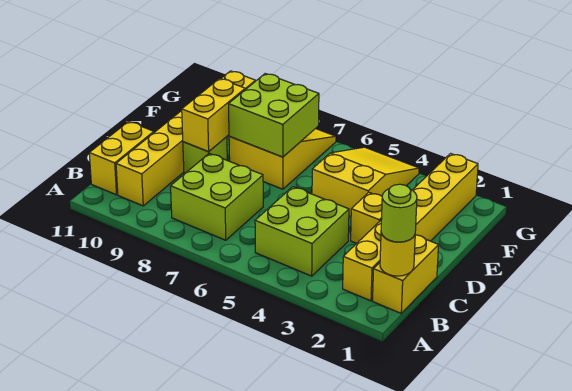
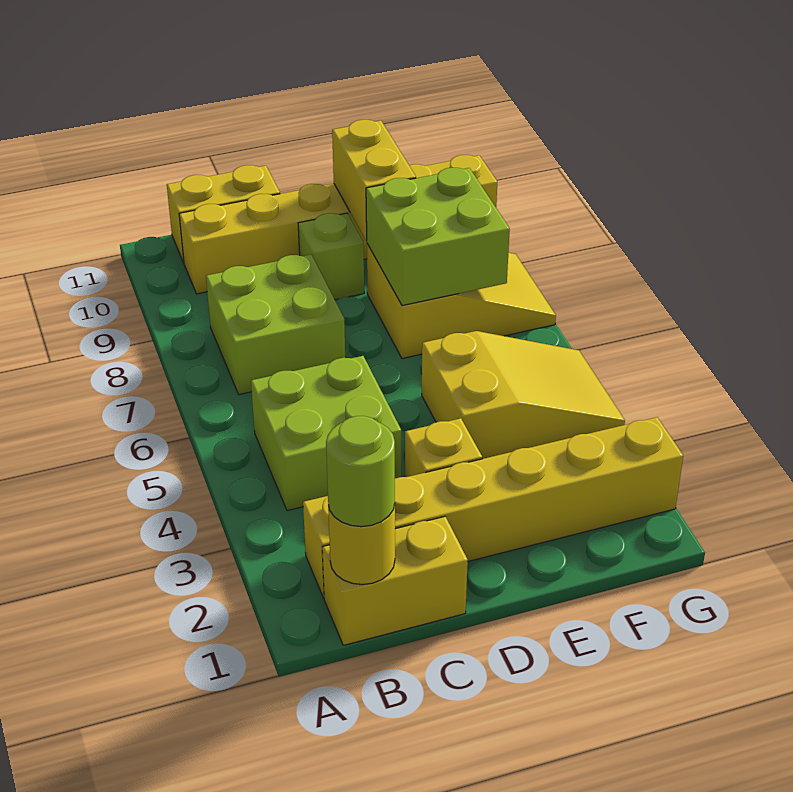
yellow brick D9:E9 level 2 -> yellow brick E9:E10 level 2

